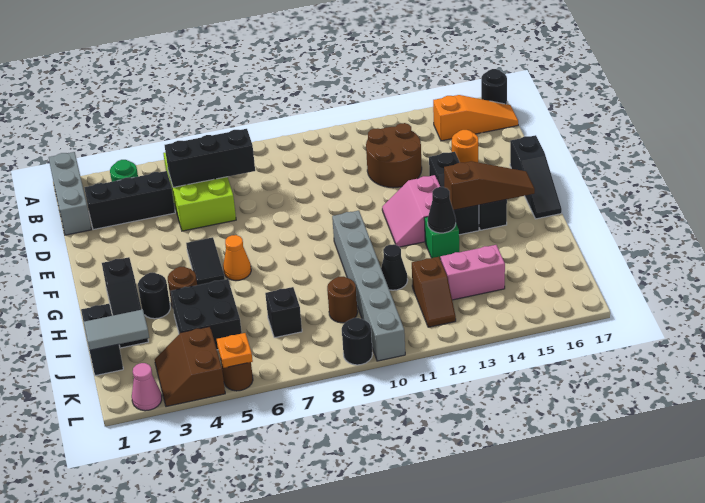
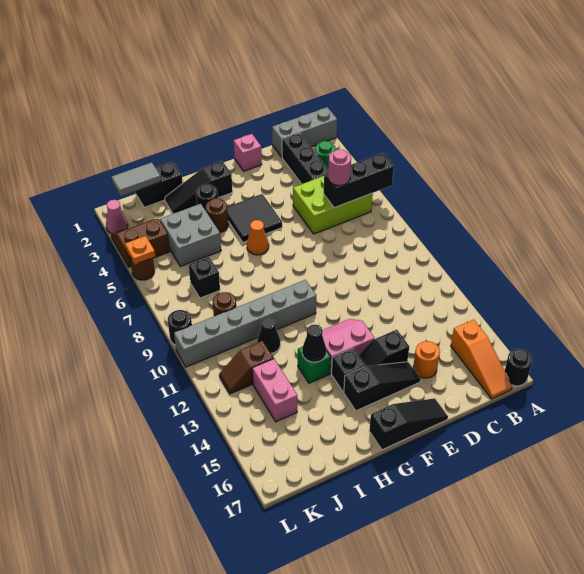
black brick C5:C7 level 2 -> black brick A6:C6 level 2
none -> pink round brick C6 level 3
brown round brick C12:D13 level 1 -> none
none -> pink brick E1 level 1
black slope E17:G17 level 1 top E -> black slope E17:G17 level 1 top G
black tile F5:G5 level 1 -> black tile F4:G5 level 1
brown slope G14:G16 level 2 top 14 -> none
black brick I4:J5 level 1 -> grey brick I4:J5 level 1
grey tile J1:J2 level 2 -> grey tile J1:K1 level 2

